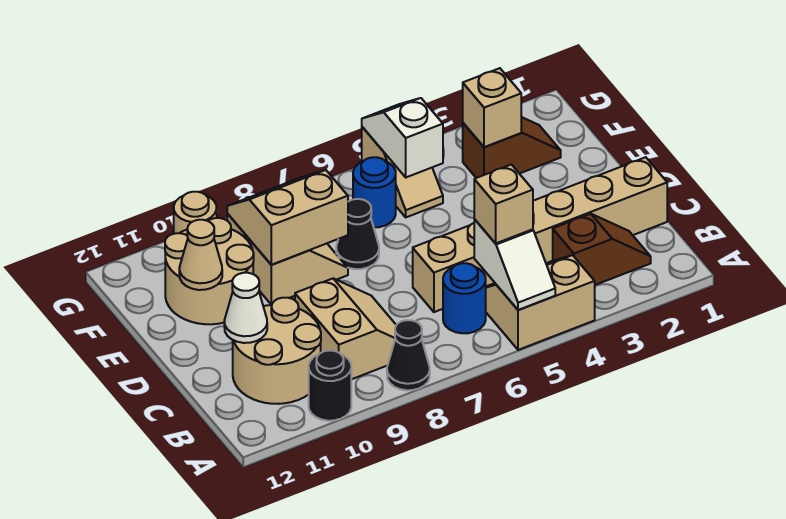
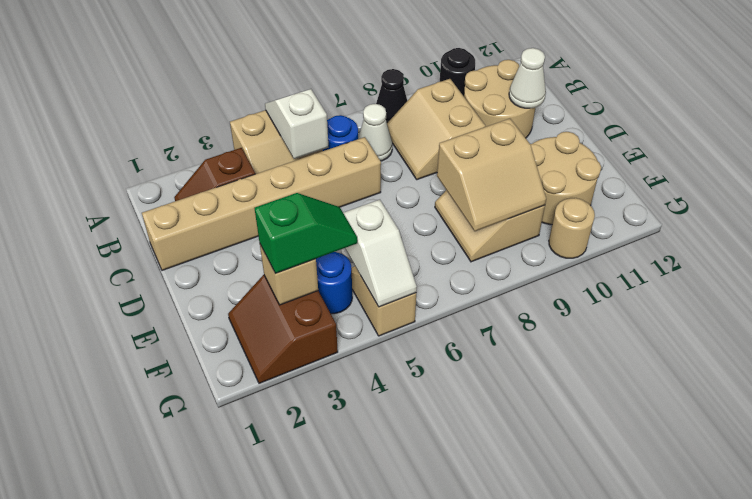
tan brick B5 level 3 -> none
none -> white cone B7 level 1
black cone E7 level 1 -> none
tan cone E11 level 2 -> none
brown slope F2:F3 level 1 top 3 -> brown slope F2:G3 level 1 top 3
none -> green slope F3:F4 level 3 top 3
blue round brick F6 level 1 -> blue round brick F4 level 1

